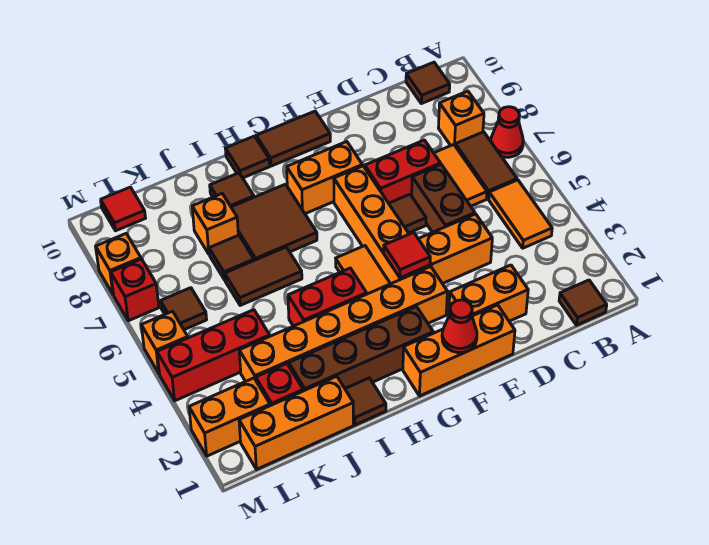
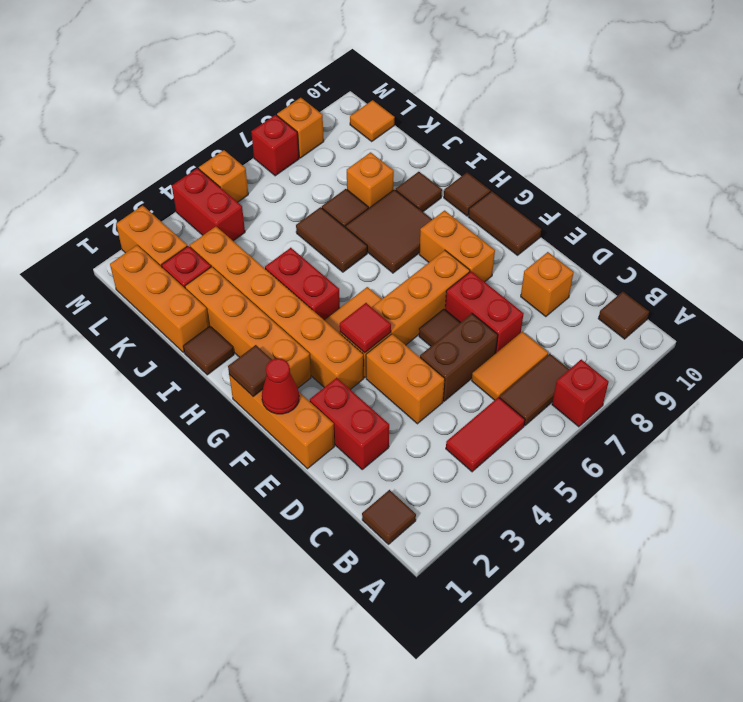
red cone A7 level 1 -> red brick A7 level 1
orange tile B4:B5 level 1 -> red tile B4:B5 level 1
orange brick B8 level 1 -> orange brick D9 level 1
orange brick D2:E2 level 1 -> red brick D2:E2 level 1
brown brick G2:J2 level 1 -> orange brick G2:J2 level 1
red brick K4:M4 level 1 -> red brick L4:M4 level 1
brown tile L6 level 1 -> brown tile G1 level 2
red tile L10 level 1 -> orange tile L10 level 1

